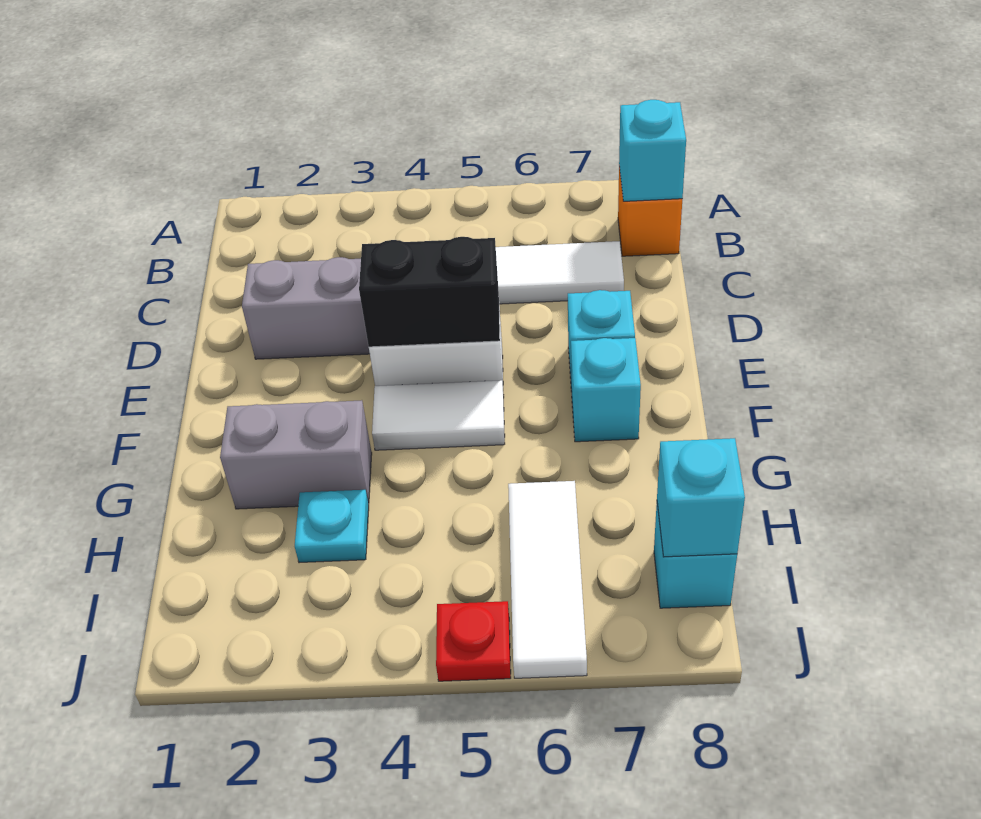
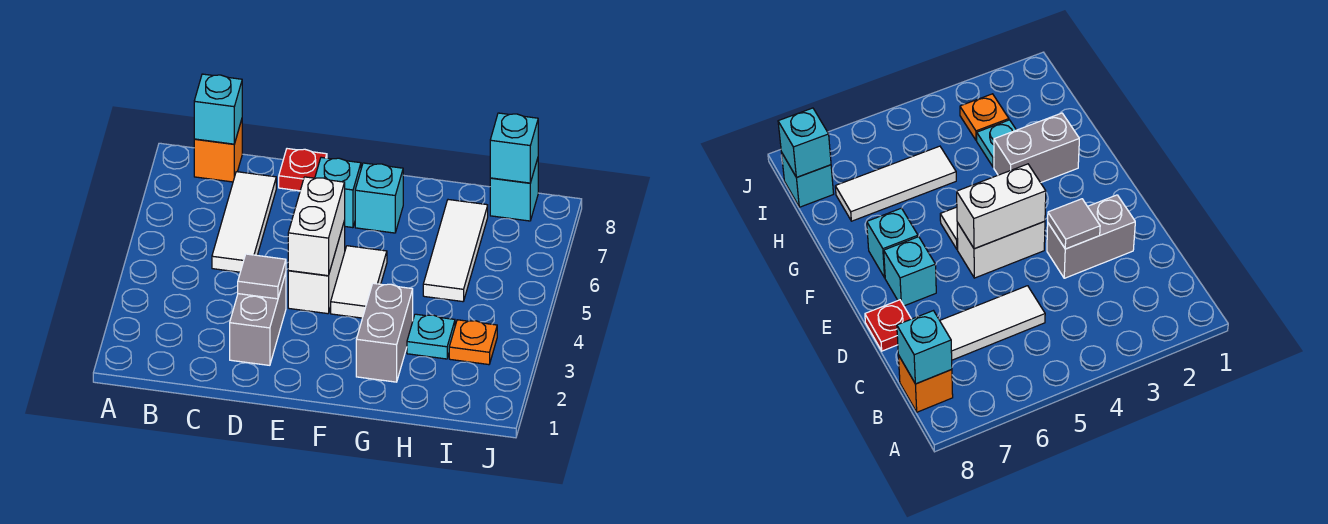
none -> grey tile D3 level 2
black brick E4:E5 level 2 -> white brick E4:E5 level 2
white tile H6:J6 level 1 -> white tile H5:H7 level 1
none -> orange plate I3 level 1
red plate J5 level 1 -> red plate D8 level 1

